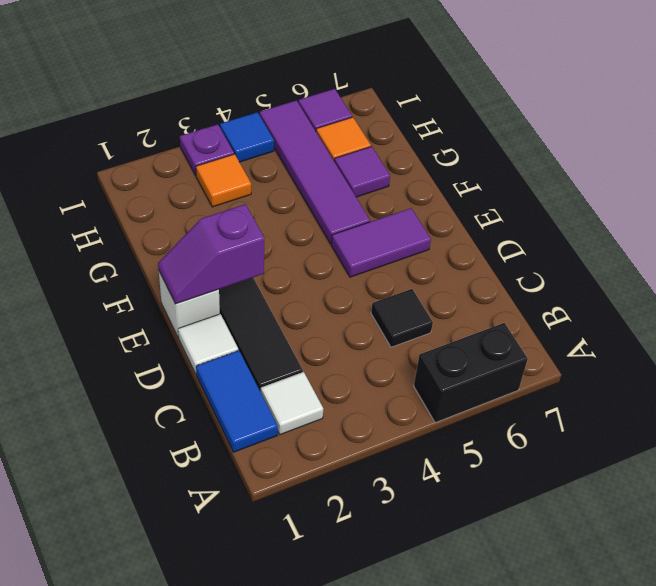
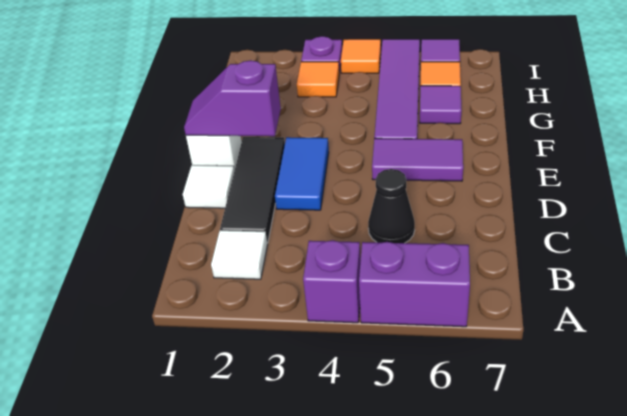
none -> purple brick A4 level 1
black brick A5:A6 level 1 -> purple brick A5:A6 level 1
blue tile B1:C1 level 1 -> blue tile D3:E3 level 1
black tile C5 level 1 -> black cone C5 level 1
blue tile I4 level 1 -> orange tile I4 level 1

